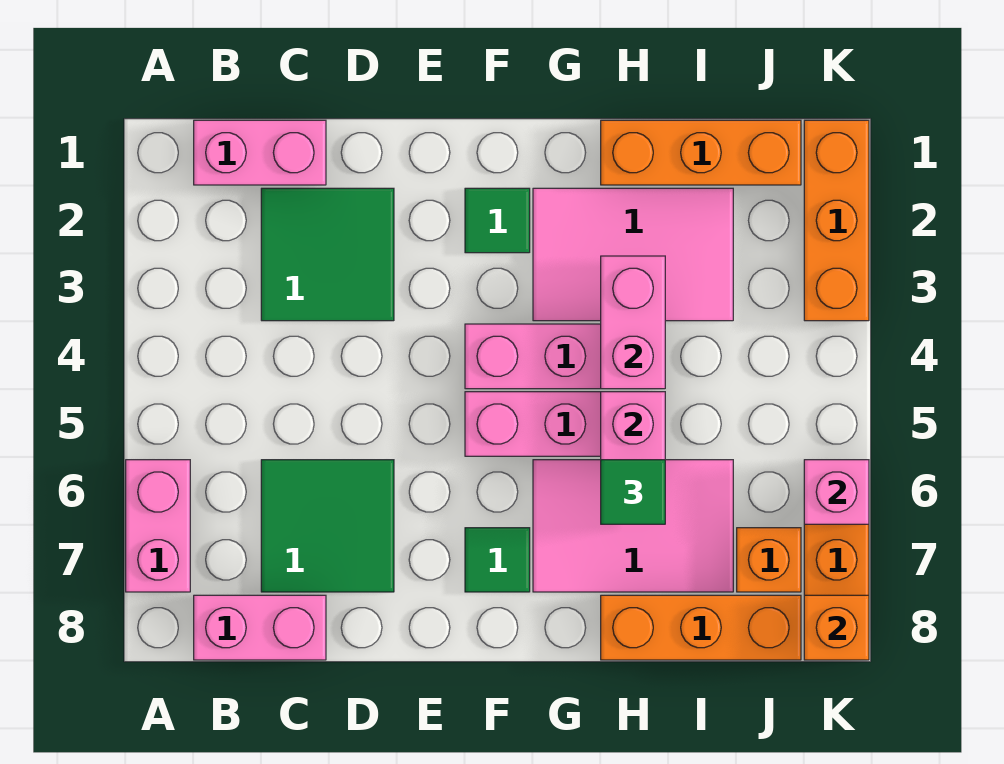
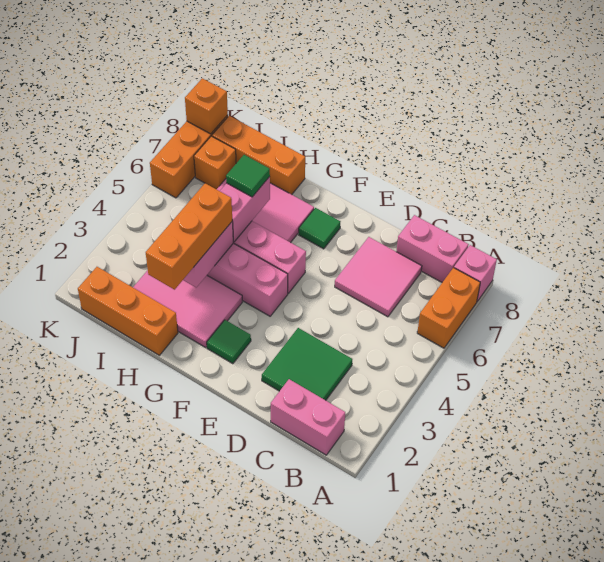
pink brick A6:A7 level 1 -> orange brick A6:A7 level 1
green tile C6:D7 level 1 -> pink tile C6:D7 level 1
orange brick K1:K3 level 1 -> orange brick H2:H4 level 3
pink brick K6 level 2 -> pink brick A8 level 1

